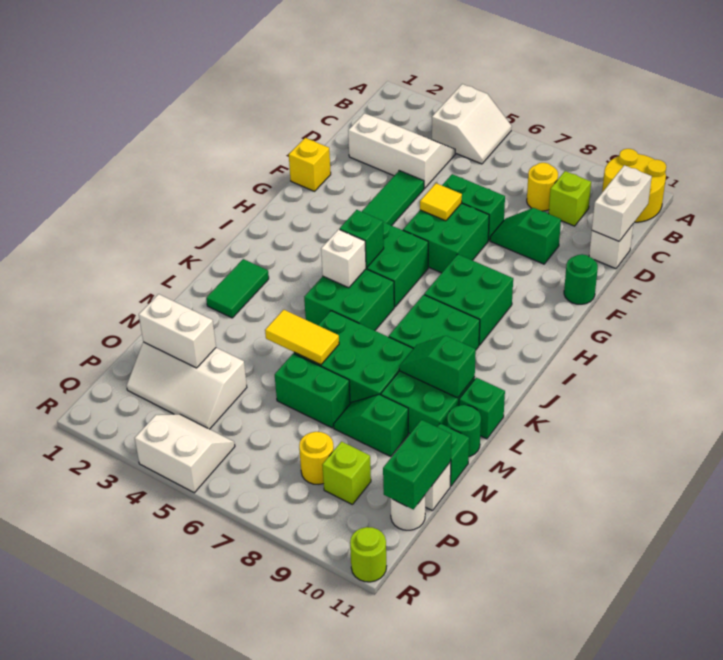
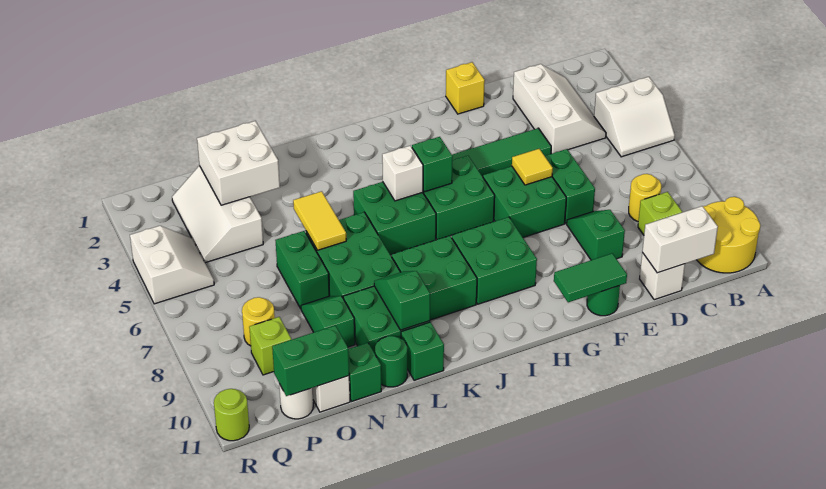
green tile K2:L2 level 1 -> green tile F11:G11 level 2
white brick O2:O3 level 2 -> white brick N2:O3 level 2

